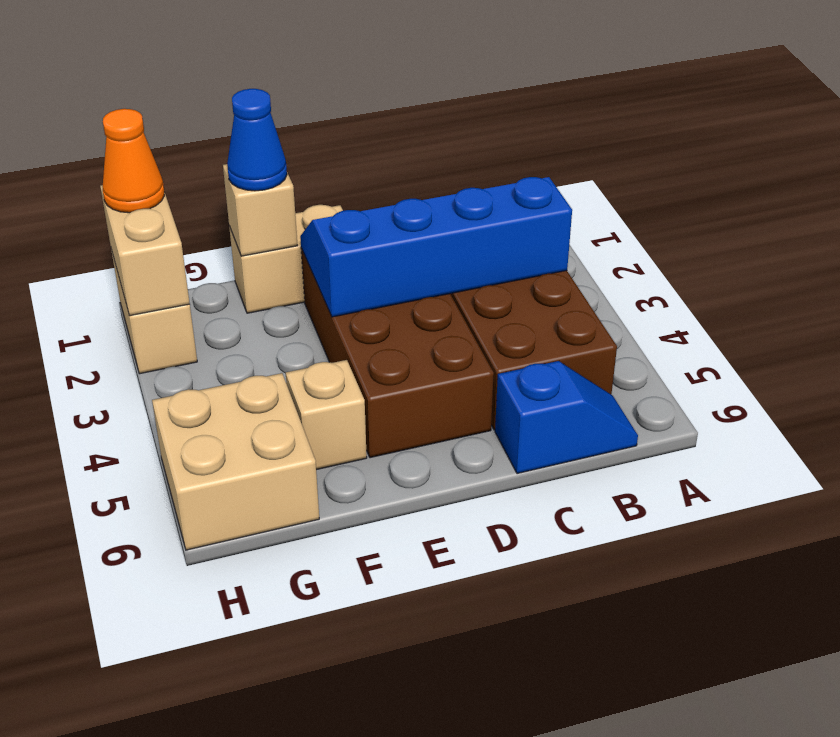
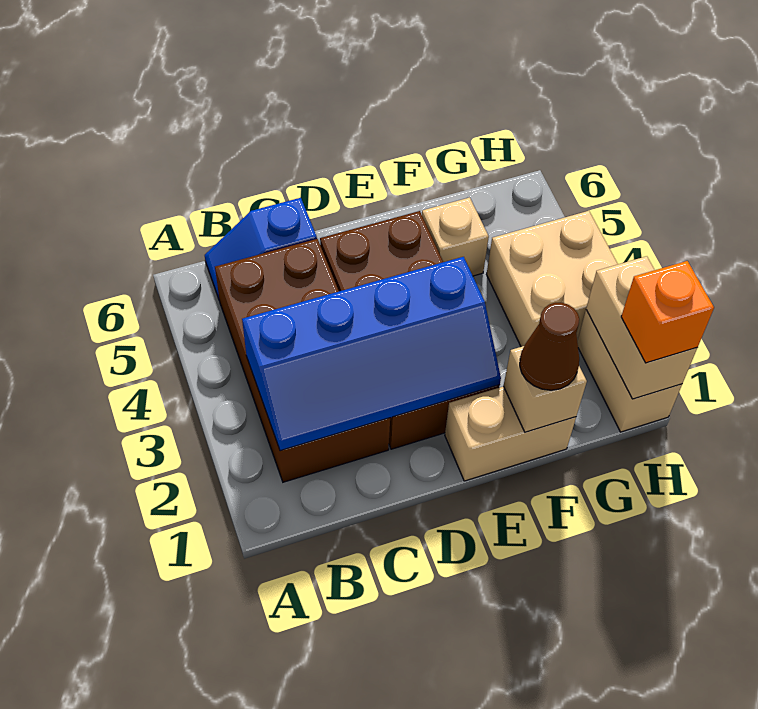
blue cone F1 level 3 -> brown cone F1 level 3
tan brick G5:H6 level 1 -> tan brick G3:H4 level 1
orange cone H1 level 3 -> orange brick H1 level 3

